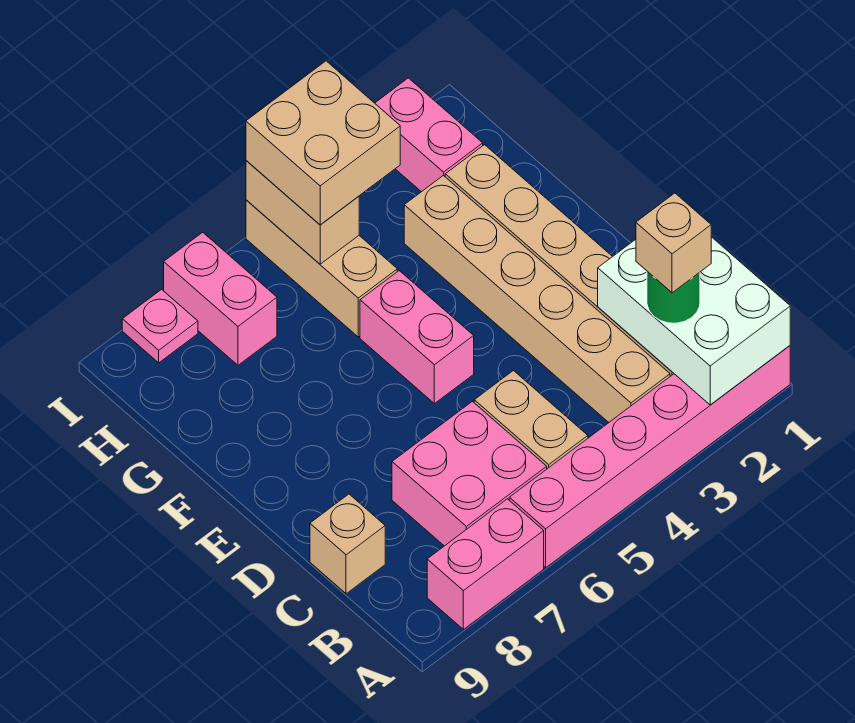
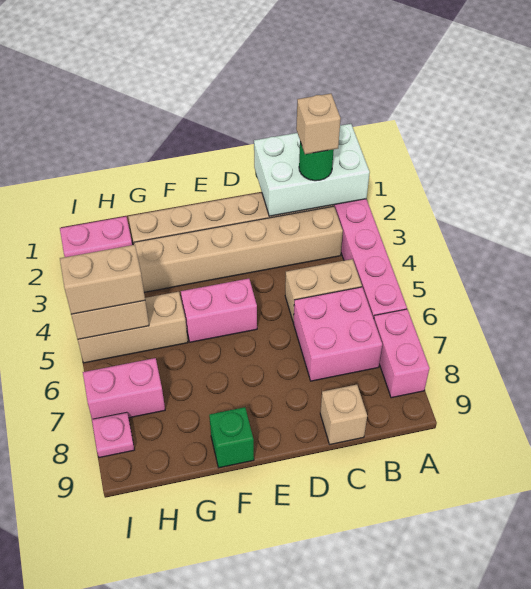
none -> green brick F9 level 1
tan brick H4:I5 level 3 -> tan brick H5:I5 level 3

